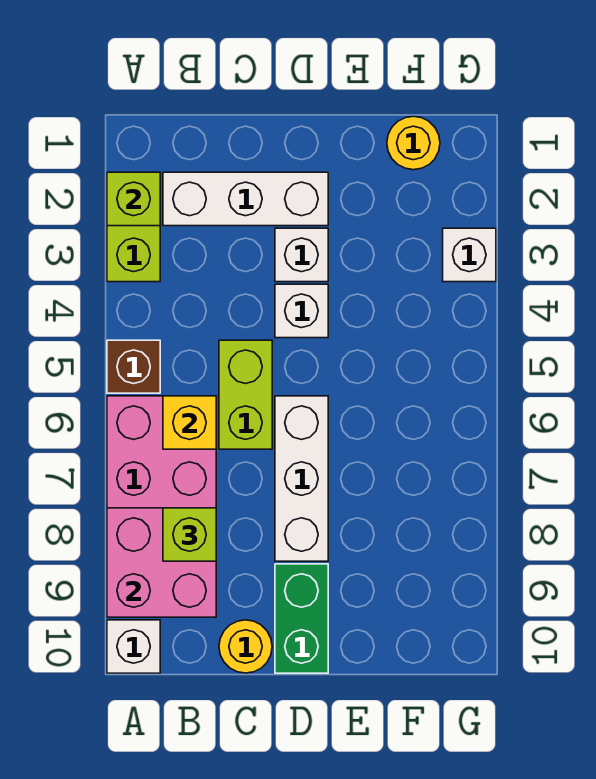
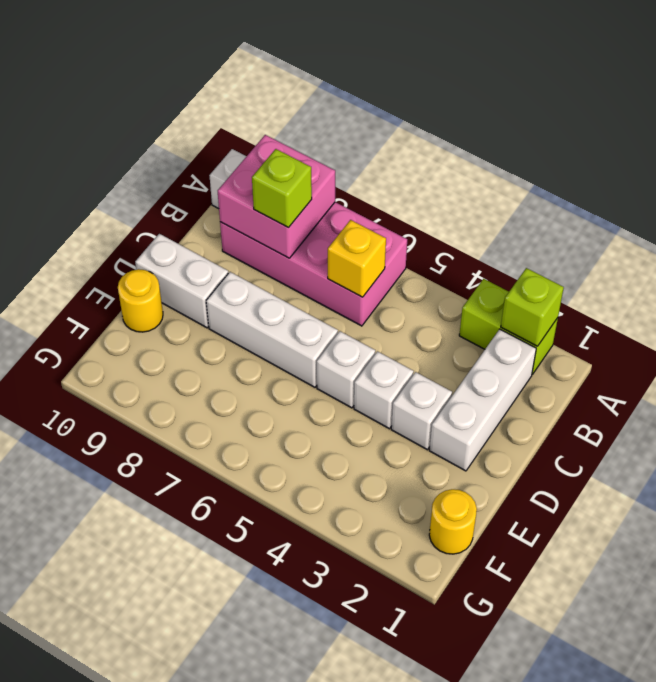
brown brick A5 level 1 -> none
lime brick C5:C6 level 1 -> none
yellow round brick C10 level 1 -> yellow round brick E10 level 1
green brick D9:D10 level 1 -> white brick D9:D10 level 1
white brick G3 level 1 -> white brick D5 level 1

